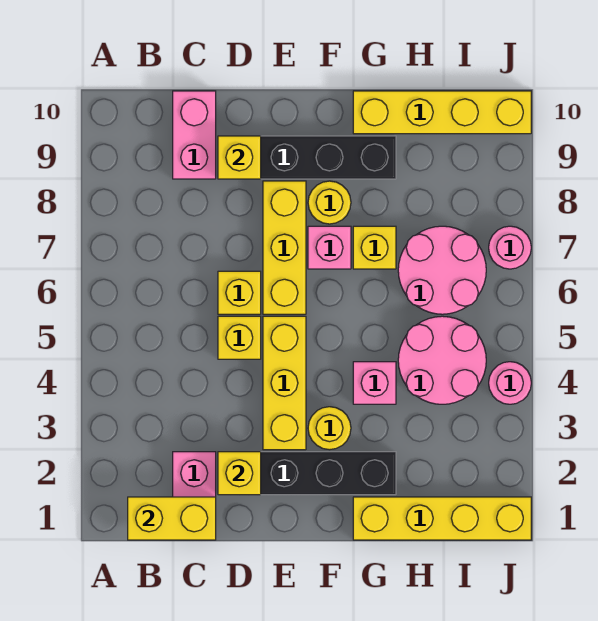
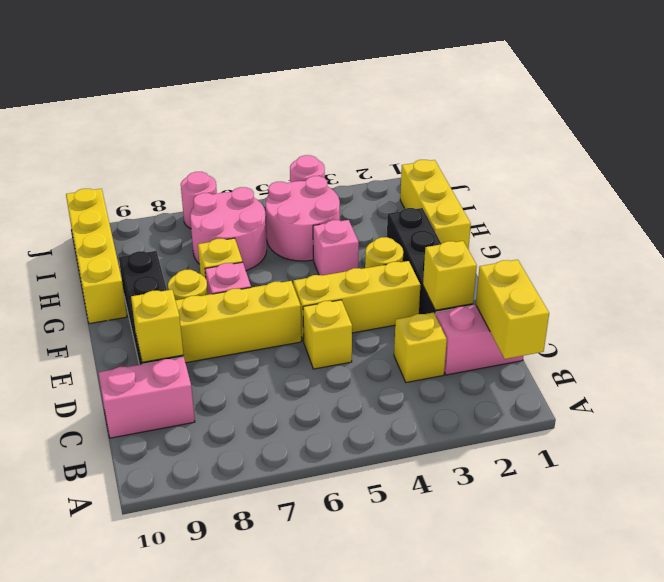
yellow brick D6 level 1 -> yellow brick C3 level 1
yellow brick G1:J1 level 1 -> yellow brick G1:I1 level 1

